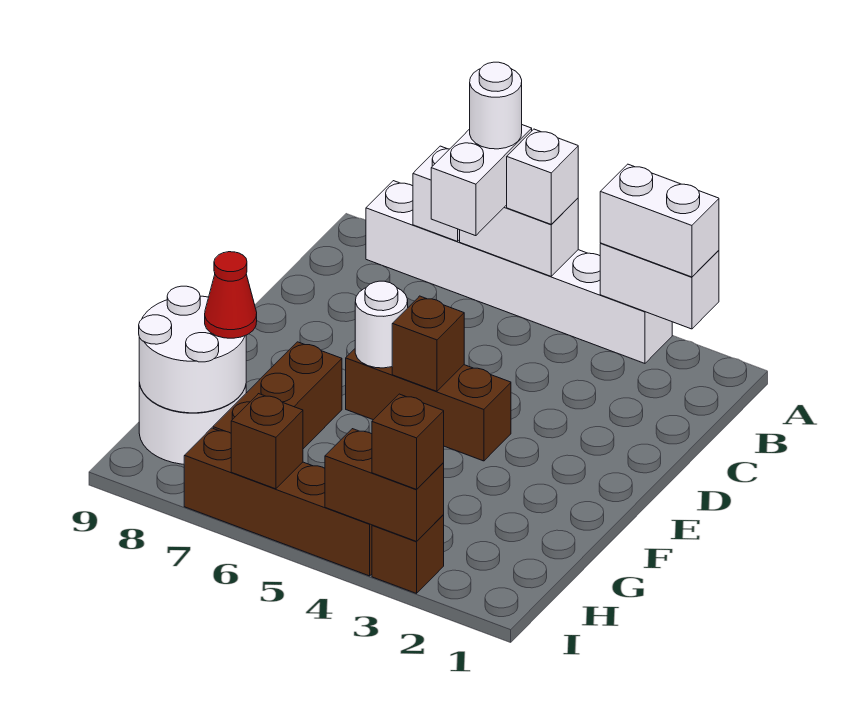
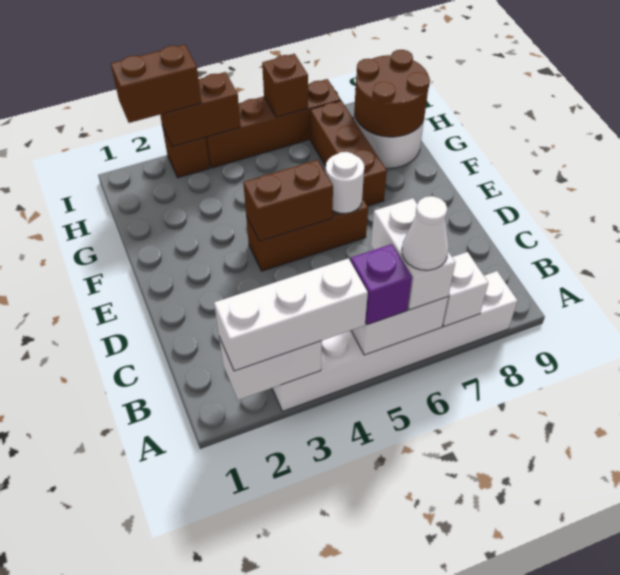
white brick A2:A3 level 3 -> white brick A2:A4 level 3
white brick A5 level 3 -> purple brick A5 level 3
white round brick A6 level 4 -> white cone A6 level 4
brown brick E5 level 2 -> brown brick E4:E5 level 2
white round brick G8:H9 level 2 -> brown round brick G8:H9 level 2
red cone G8 level 3 -> none
brown brick I3 level 3 -> brown brick I2:I3 level 3

